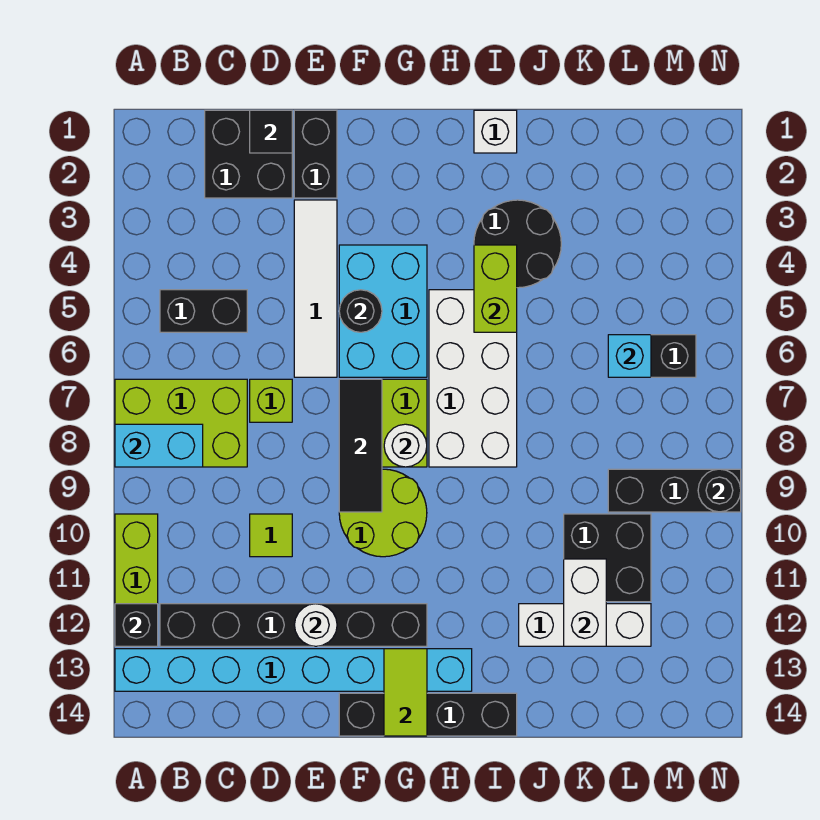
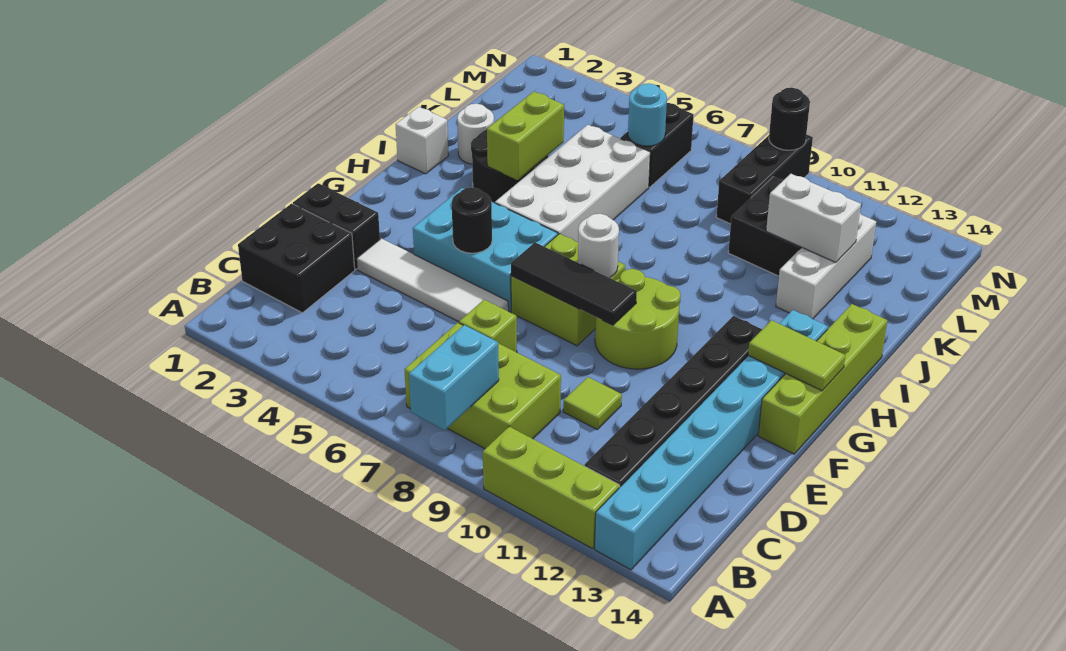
lime brick A7:C8 level 1 -> lime brick B7:C9 level 1
black brick A12 level 2 -> none
black brick B5:C5 level 1 -> none
black tile D1 level 2 -> none
white round brick E12 level 2 -> white round brick J2 level 1
black brick F14:I14 level 1 -> lime brick F14:I14 level 1
white brick H5:I8 level 1 -> white brick H5:K6 level 1
lime brick I4:I5 level 2 -> lime brick I4:J4 level 2
cyan brick L6 level 2 -> cyan round brick L6 level 2

